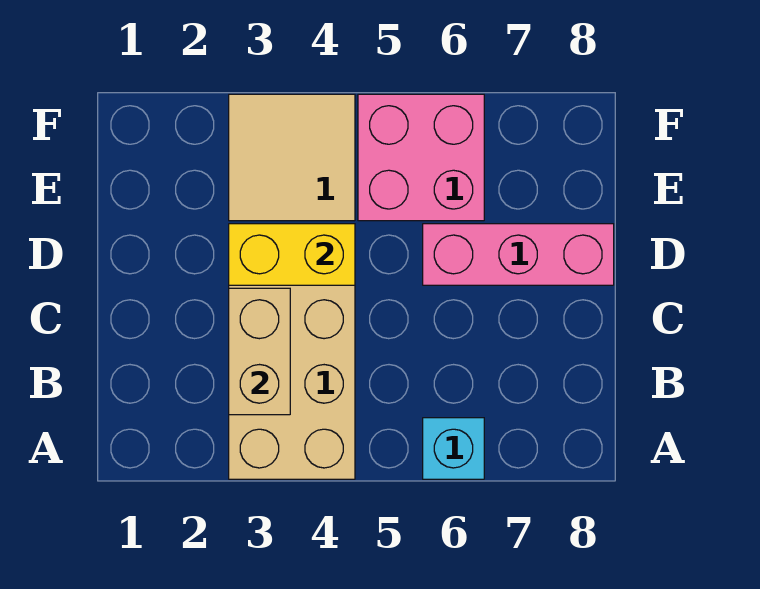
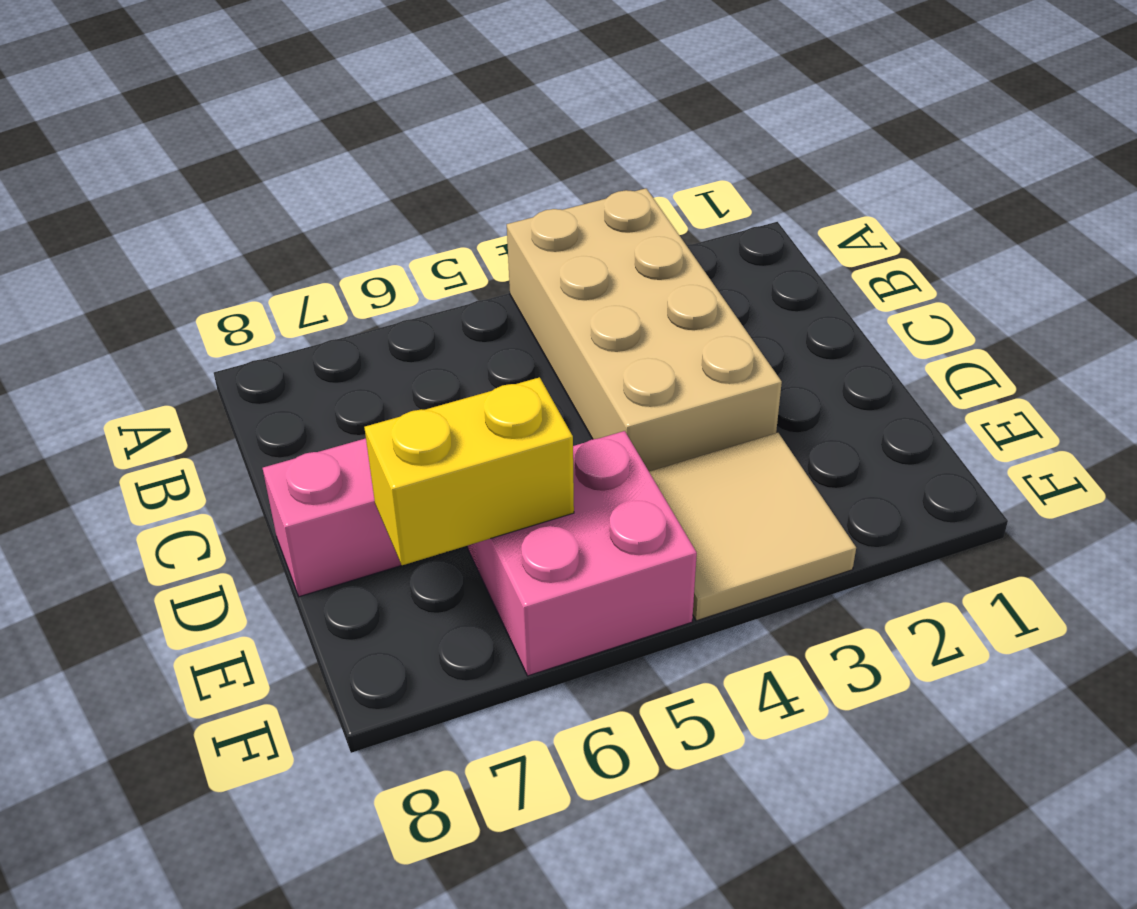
cyan brick A6 level 1 -> none
tan brick B3:C3 level 2 -> none
yellow brick D3:D4 level 2 -> yellow brick E6:E7 level 2

